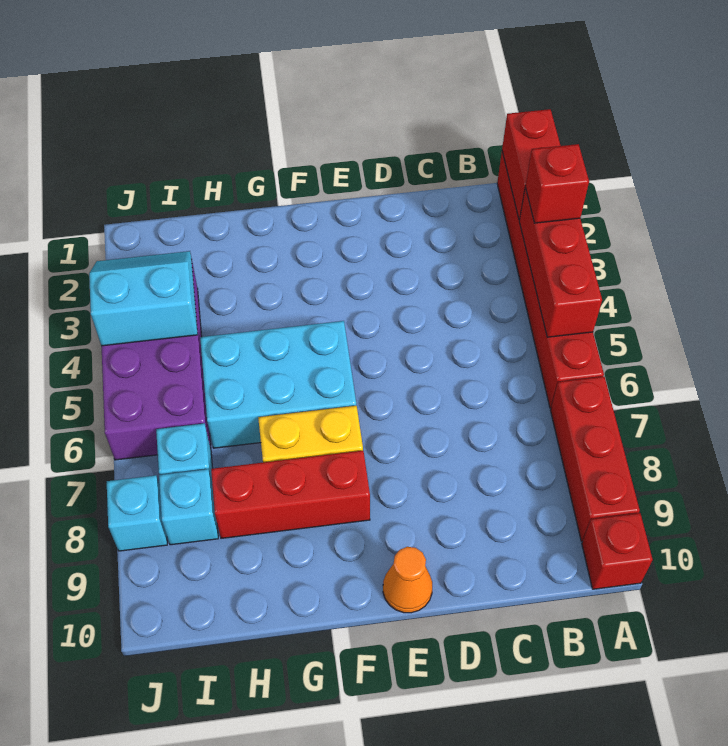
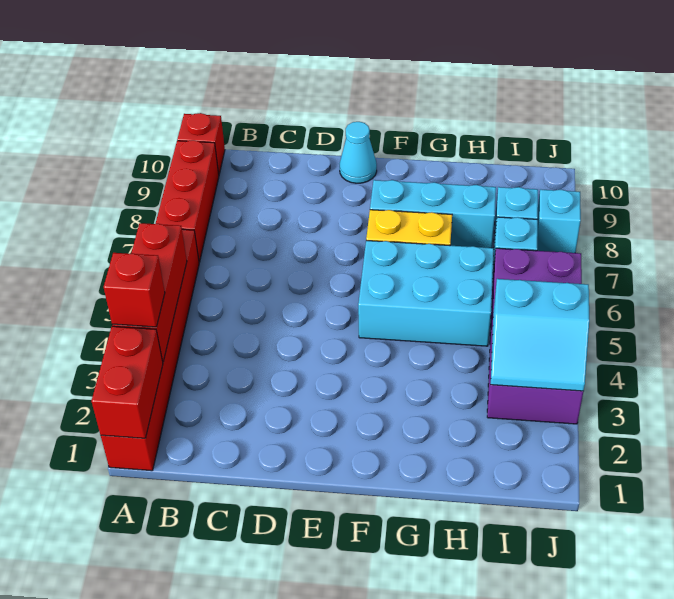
orange cone E10 level 1 -> cyan cone E10 level 1
red brick F8:H8 level 1 -> cyan brick F8:H8 level 1

